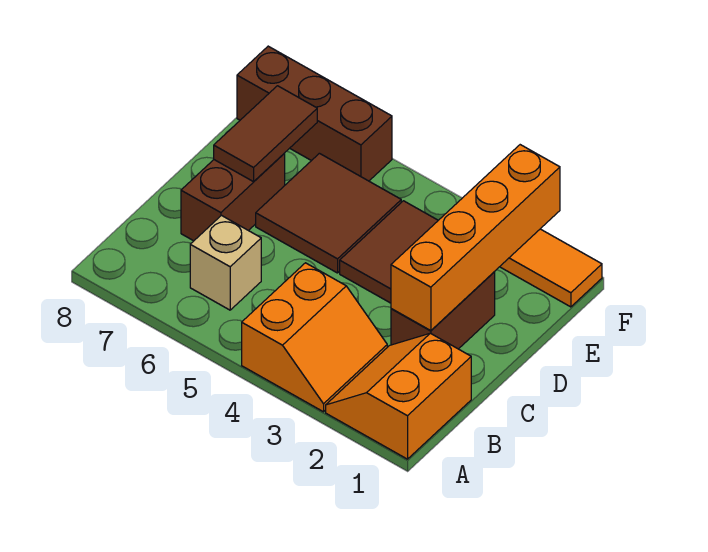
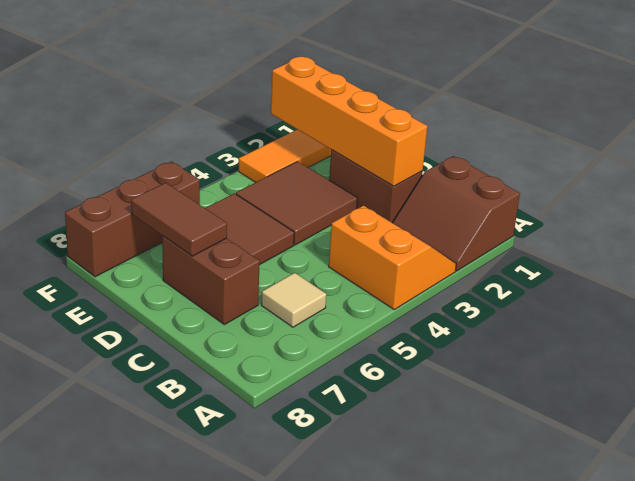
orange slope A1:B2 level 1 top 1 -> brown slope A1:B2 level 1 top 1
tan brick B6 level 1 -> tan tile B6 level 1

